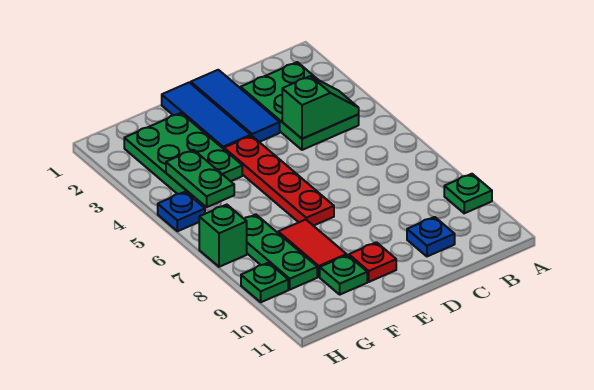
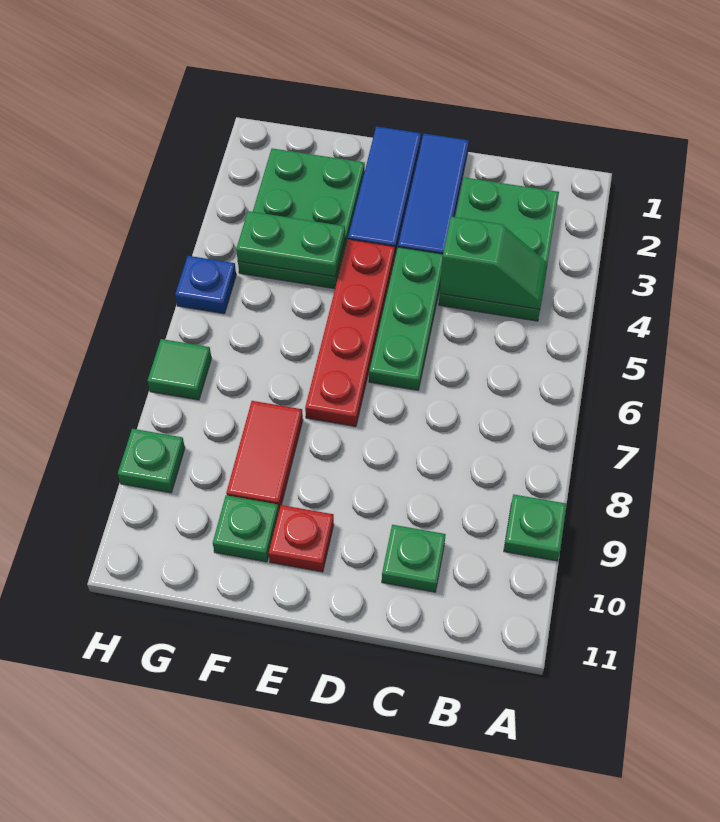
blue plate C10 level 1 -> green plate C10 level 1
green plate G4:G5 level 2 -> green plate F4:G4 level 2
green plate G7:G9 level 1 -> green plate D4:D6 level 1
green brick H7 level 1 -> green tile H7 level 1

